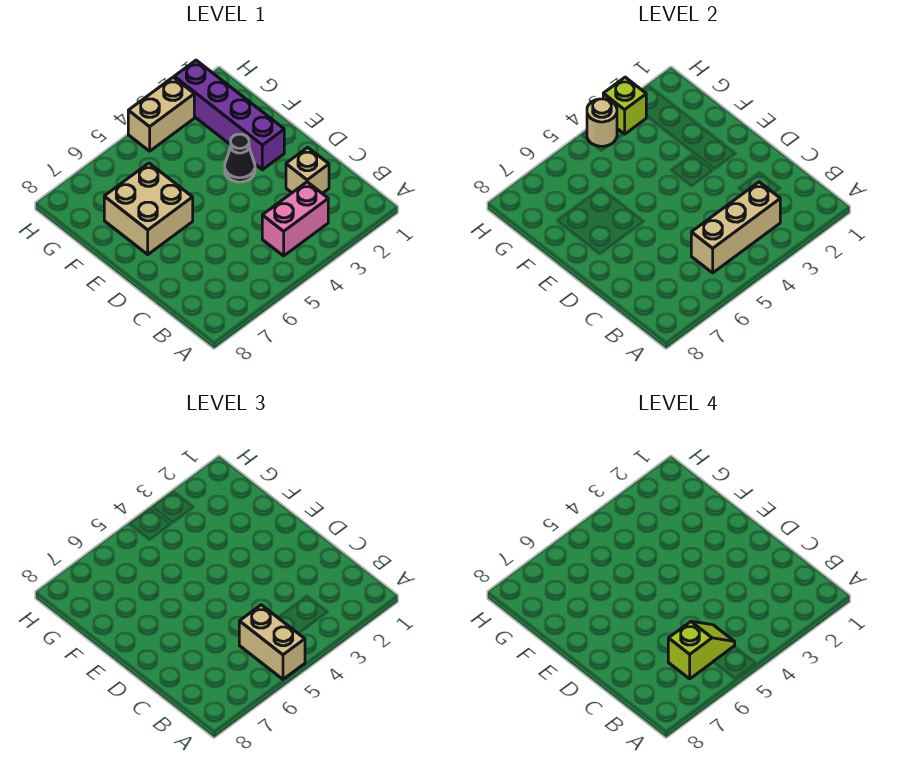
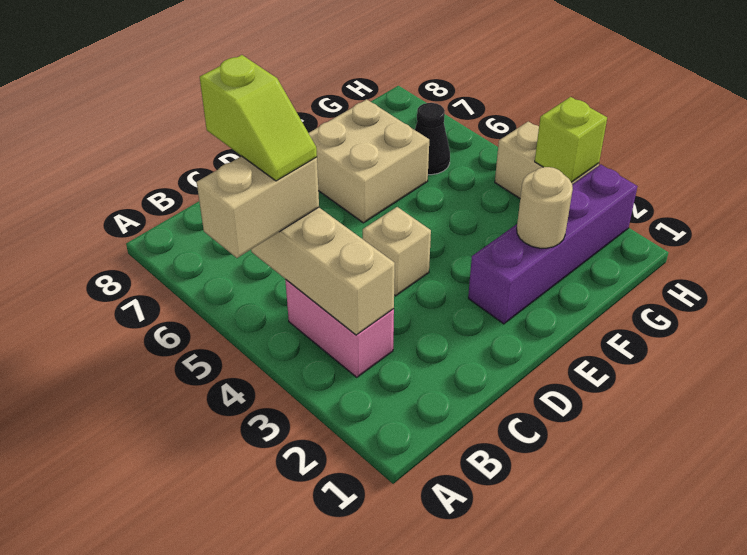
tan brick C2 level 1 -> tan brick D4 level 1
black cone E3 level 1 -> black cone G6 level 1
tan round brick H4 level 2 -> tan round brick F2 level 2

